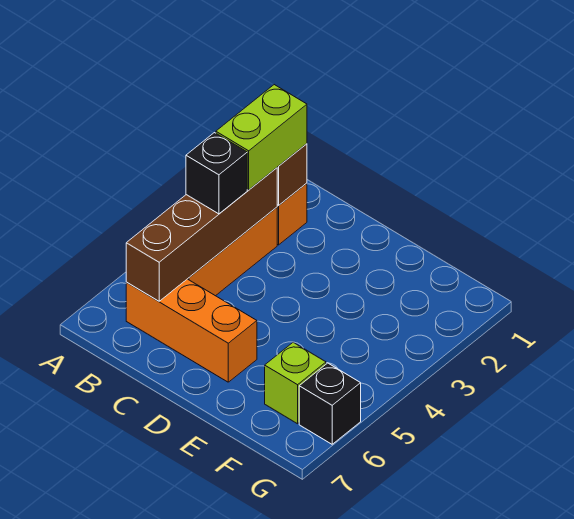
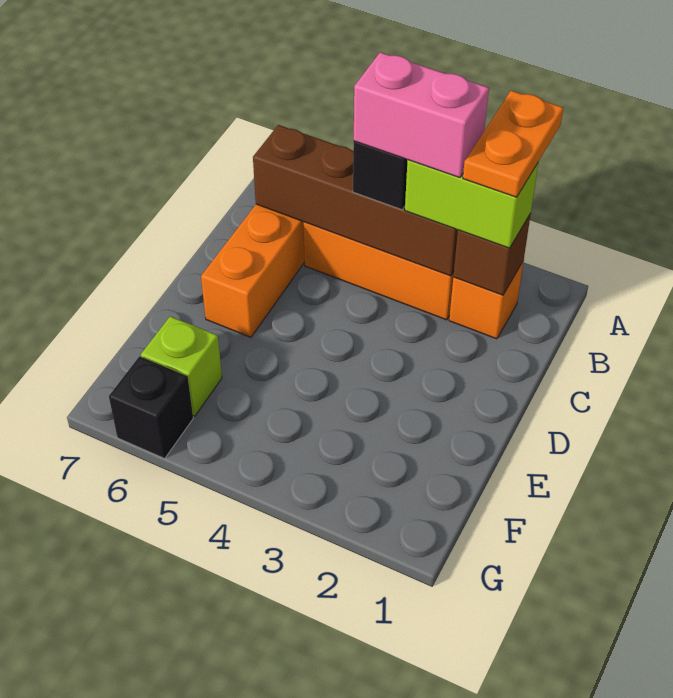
none -> orange plate A2:B2 level 4
none -> pink brick B3:B4 level 4

